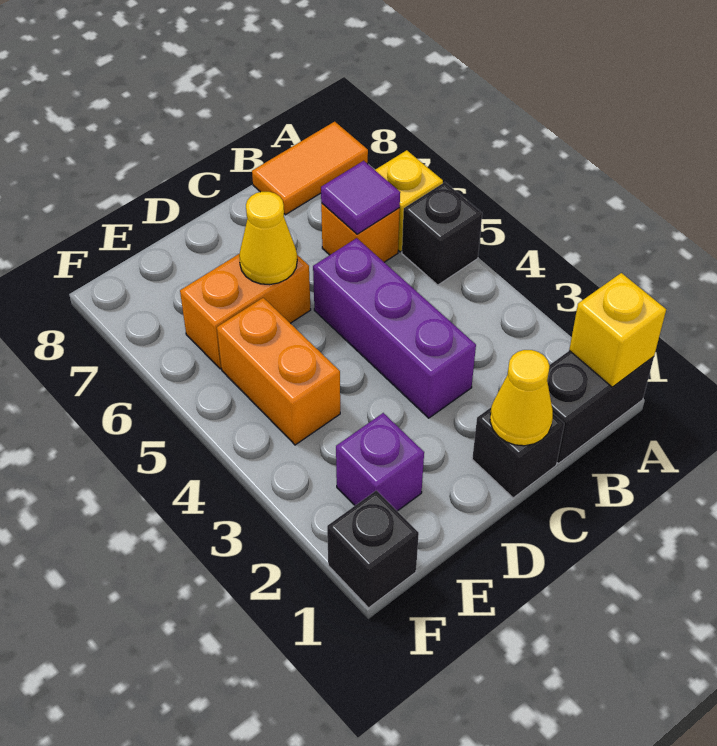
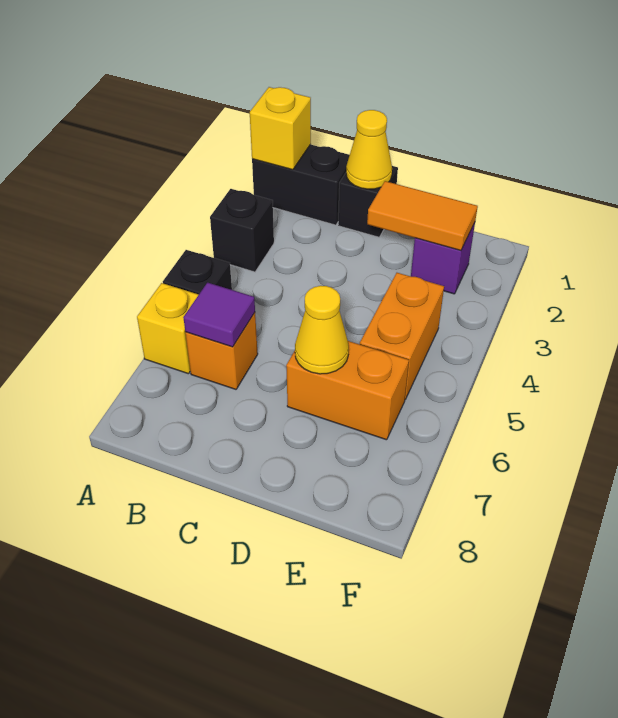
orange tile A8:B8 level 1 -> orange tile D2:E2 level 2
purple brick C3:C5 level 1 -> none
black brick F1 level 1 -> black brick A3 level 1

